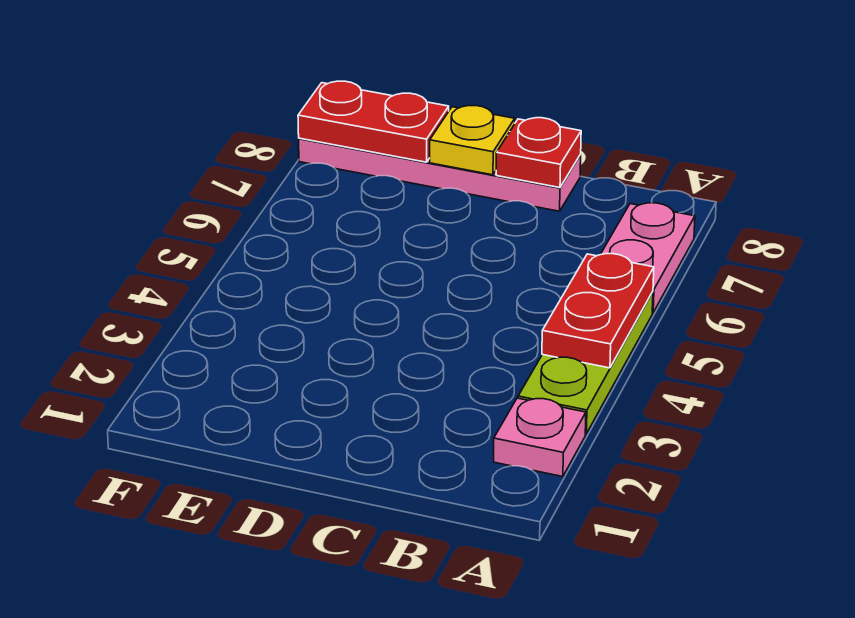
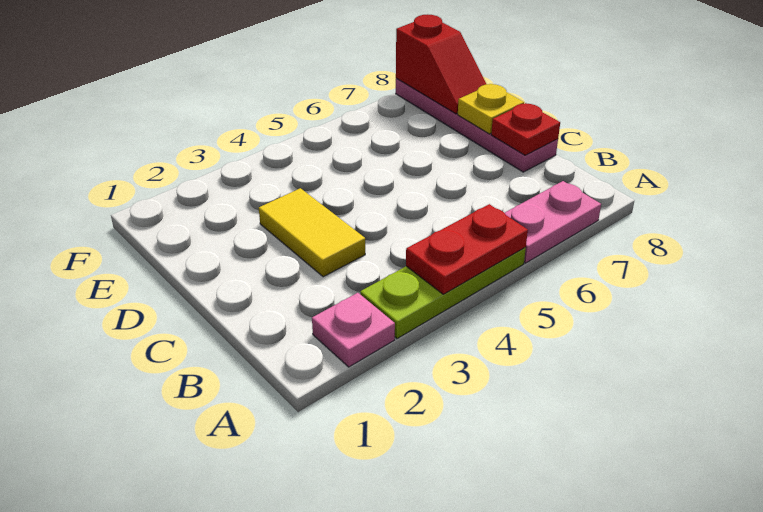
none -> yellow tile C3:D3 level 1
red plate E8:F8 level 2 -> red slope E8:F8 level 2 top F

